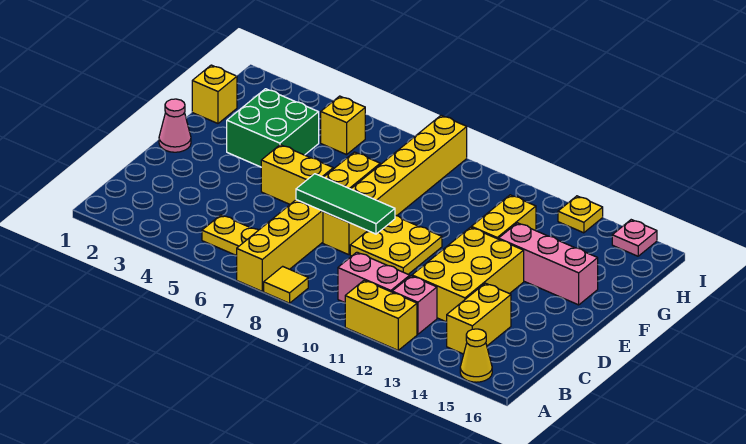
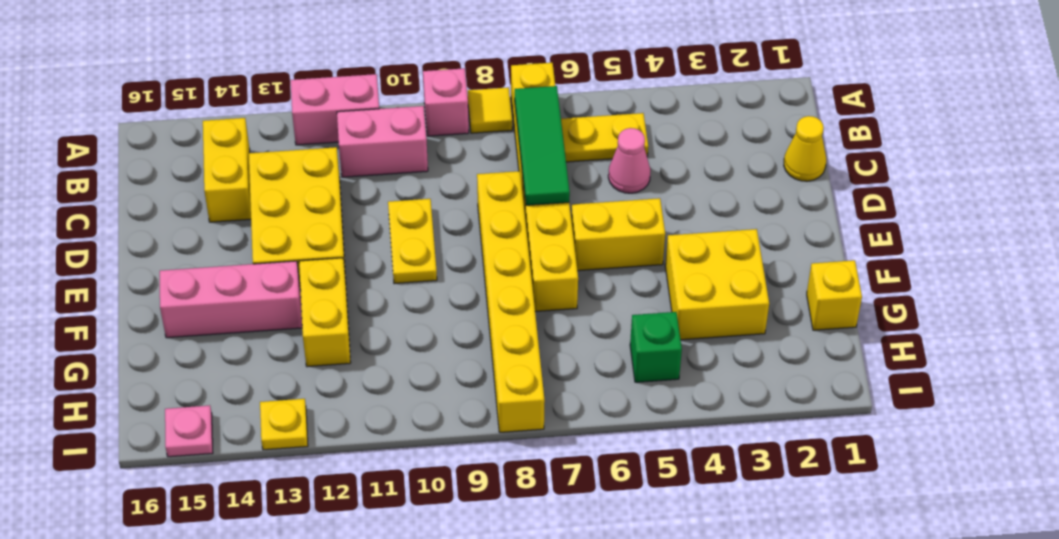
yellow brick A11:A12 level 1 -> pink brick A11:A12 level 1
yellow cone A15 level 1 -> yellow cone C1 level 1
pink brick B12 level 1 -> pink brick A9 level 1
green tile D7:D9 level 2 -> green tile B7:D7 level 2
yellow plate D9:E10 level 1 -> yellow plate D10:E10 level 1
pink cone E1 level 1 -> pink cone C5 level 1
green brick F3:G4 level 1 -> yellow brick F3:G4 level 1
yellow brick H5 level 1 -> green brick H5 level 1

